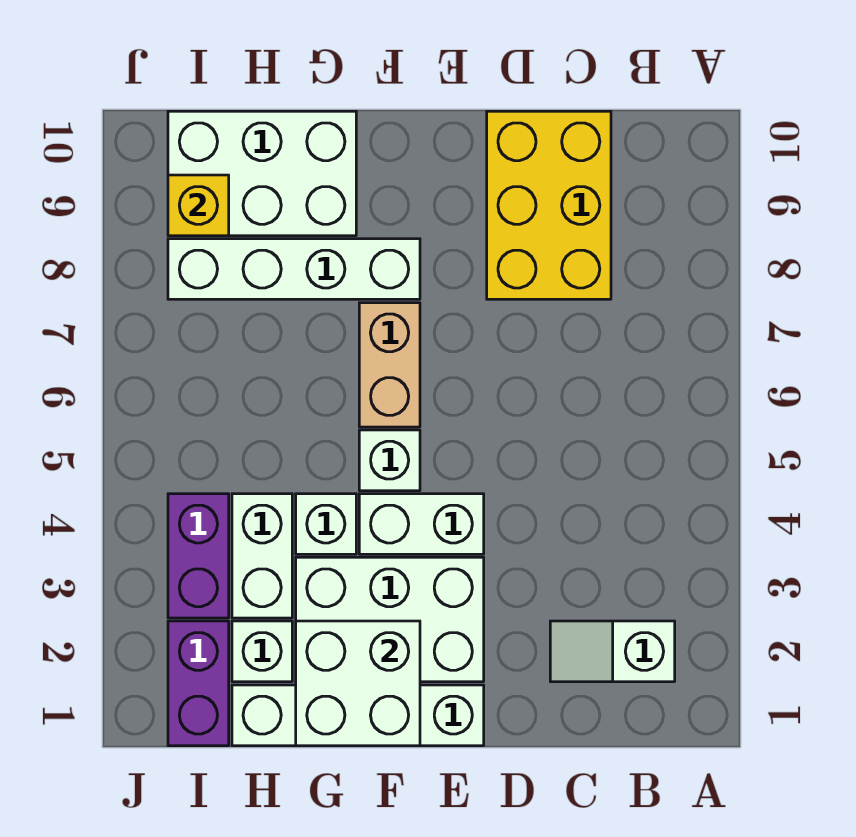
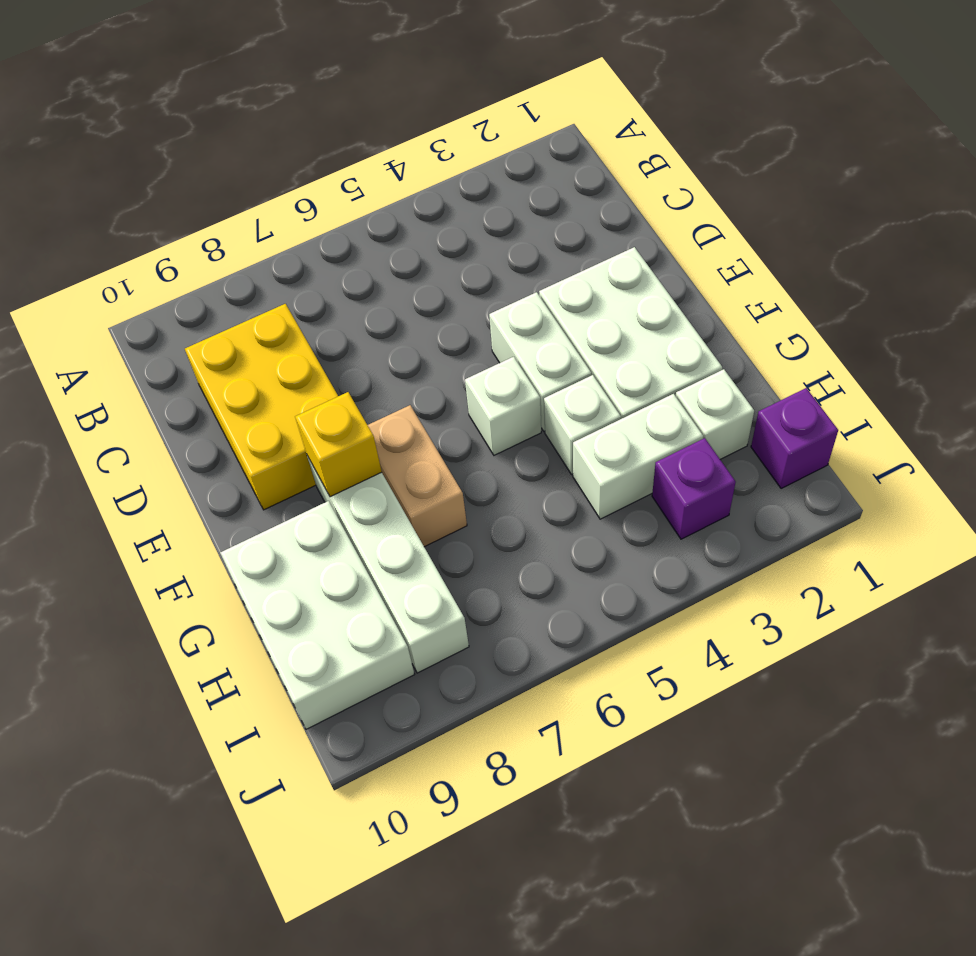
white slope B2:C2 level 1 top B -> none
yellow brick C8:D10 level 1 -> yellow brick C8:E9 level 1
white brick E1:H1 level 1 -> none
white brick F1:G2 level 2 -> none
tan brick F6:F7 level 1 -> tan brick F7:G7 level 1
purple brick I1:I2 level 1 -> purple brick I1 level 1
purple brick I3:I4 level 1 -> purple brick I3 level 1
yellow brick I9 level 2 -> yellow brick F8 level 2

